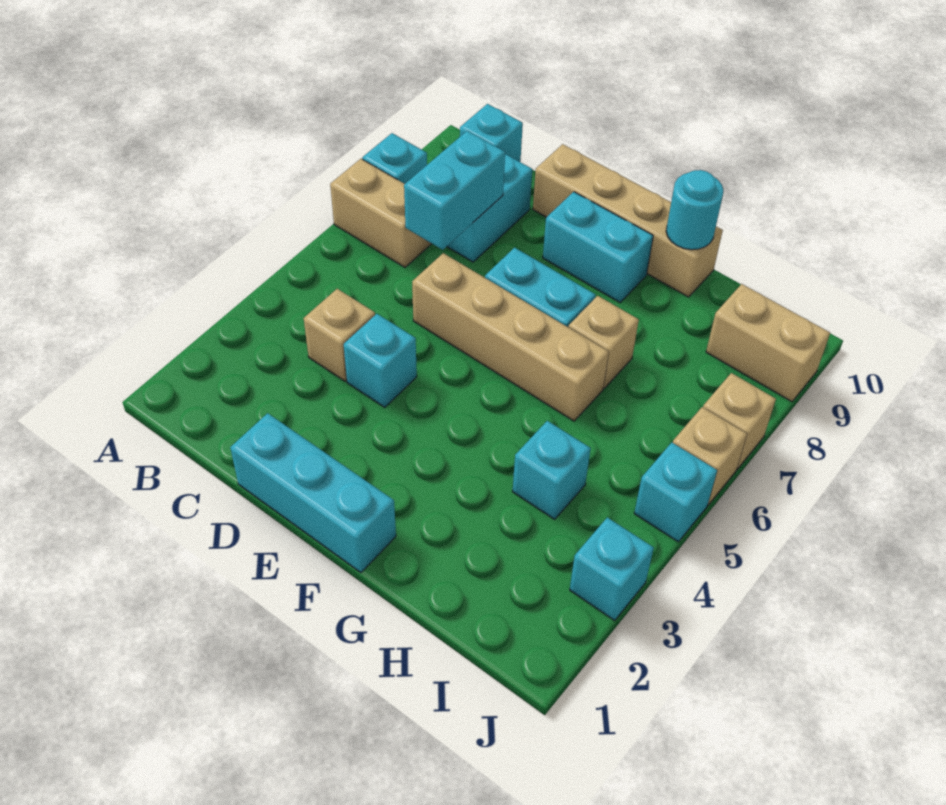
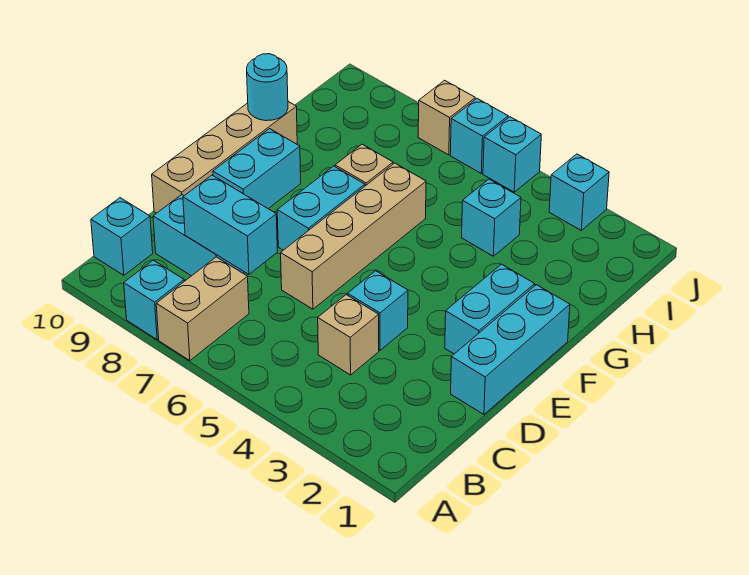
none -> cyan brick E2:F2 level 1
tan brick I9:J9 level 1 -> none
tan brick J6 level 1 -> cyan brick J6 level 1

